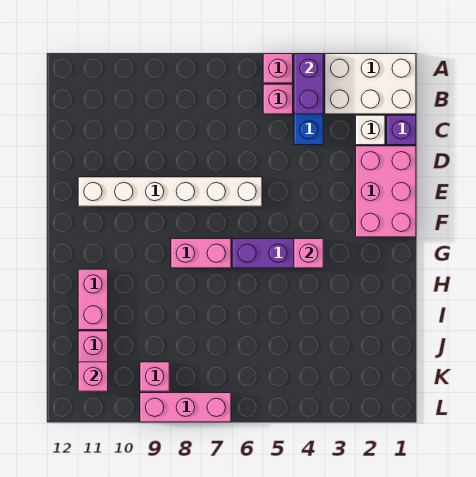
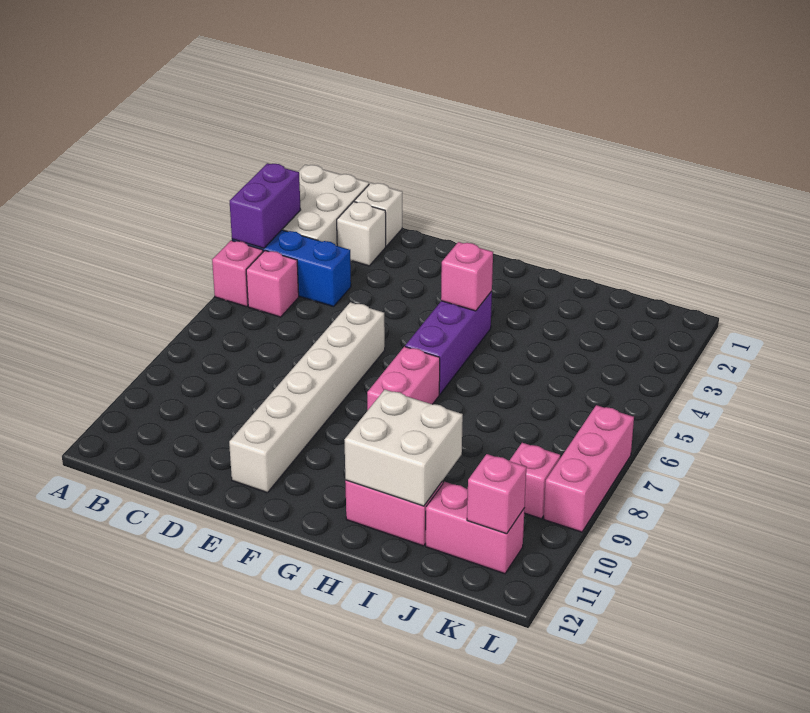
purple brick A4:B4 level 2 -> purple brick A3:A4 level 2
purple brick C1 level 1 -> white brick C1 level 1
pink brick D1:F2 level 1 -> none
none -> white brick H10:I11 level 2

